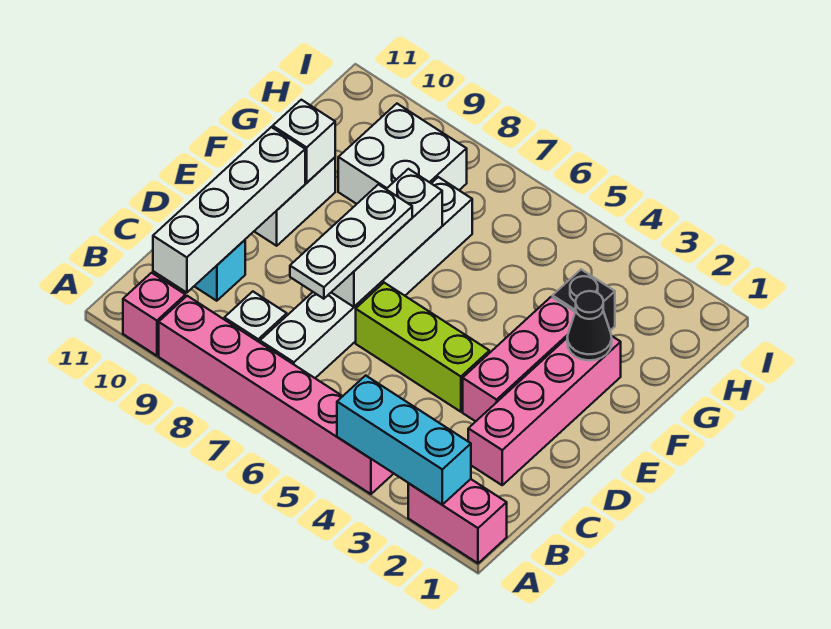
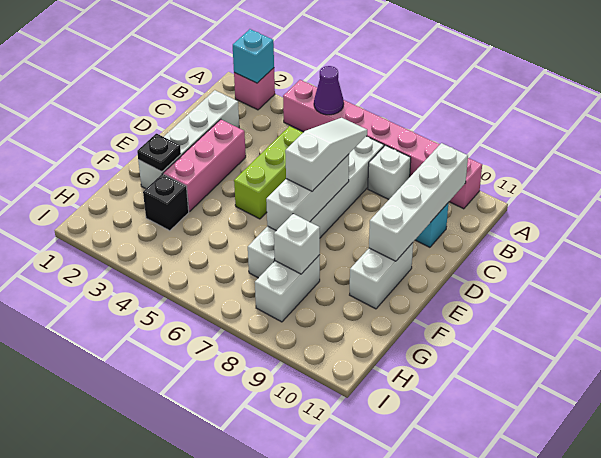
pink brick A1:A2 level 1 -> pink brick A2 level 1
cyan brick A2:A4 level 2 -> cyan brick A2 level 2
none -> purple cone A5 level 2
pink brick C2:F2 level 1 -> white brick C2:F2 level 1
white plate C7:E7 level 3 -> white slope C7:E7 level 3 top E
lime brick D4:D6 level 1 -> lime brick C5:E5 level 1
black cone F2 level 2 -> black plate F2 level 2
white brick F10 level 2 -> white brick G8 level 2
white brick G8:H9 level 1 -> white brick G8:H8 level 1

